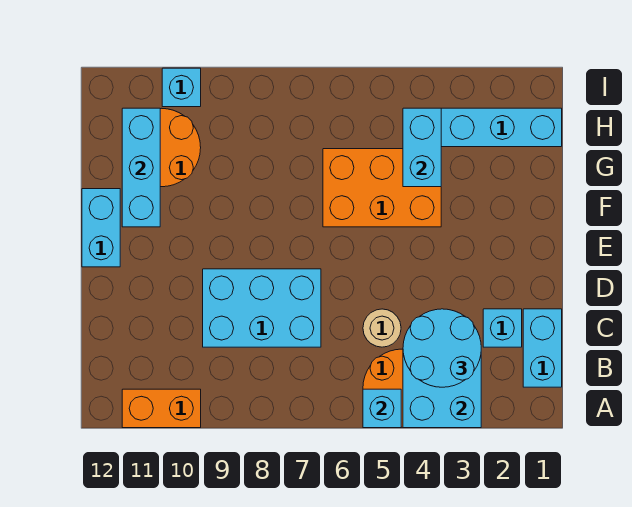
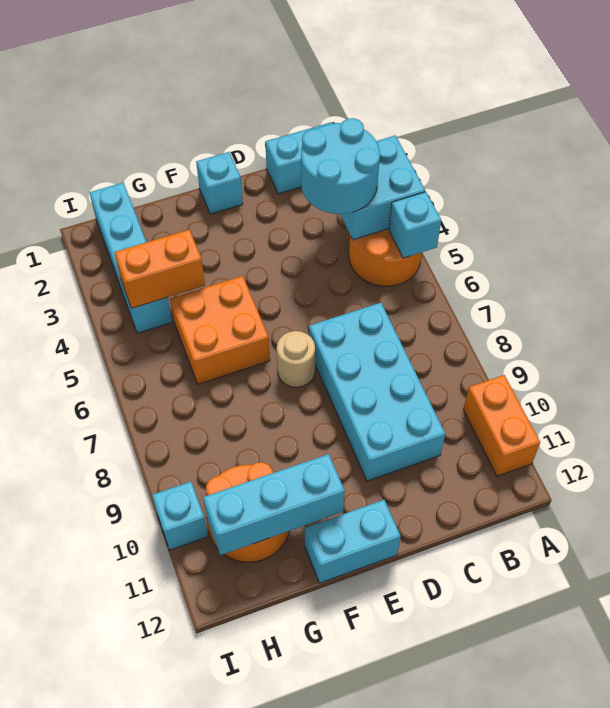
cyan brick C2 level 1 -> cyan brick E1 level 1
tan round brick C5 level 1 -> tan round brick E7 level 1
cyan brick C7:D9 level 1 -> cyan brick C7:D10 level 1
orange brick F4:G6 level 1 -> orange brick F5:G6 level 1
cyan brick G4:H4 level 2 -> orange brick G4:H4 level 2

